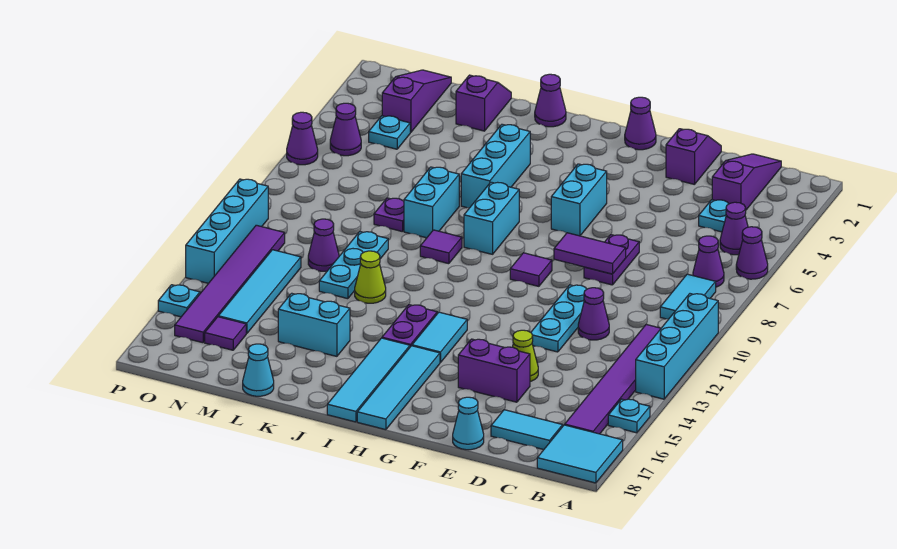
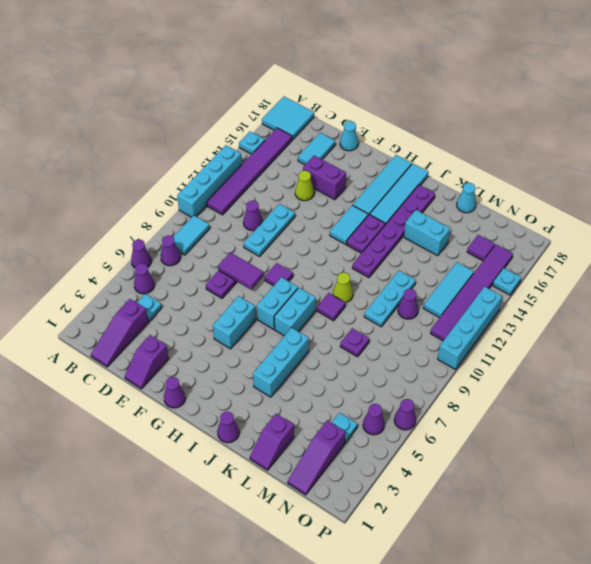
cyan tile C17:D17 level 1 -> cyan tile D16:D17 level 1
none -> purple plate J12:J17 level 1
cyan brick K7:K8 level 1 -> cyan brick H7:H8 level 1
lime cone K12 level 1 -> lime cone J10 level 1
cyan tile N12:N15 level 1 -> cyan tile N12:N14 level 1

